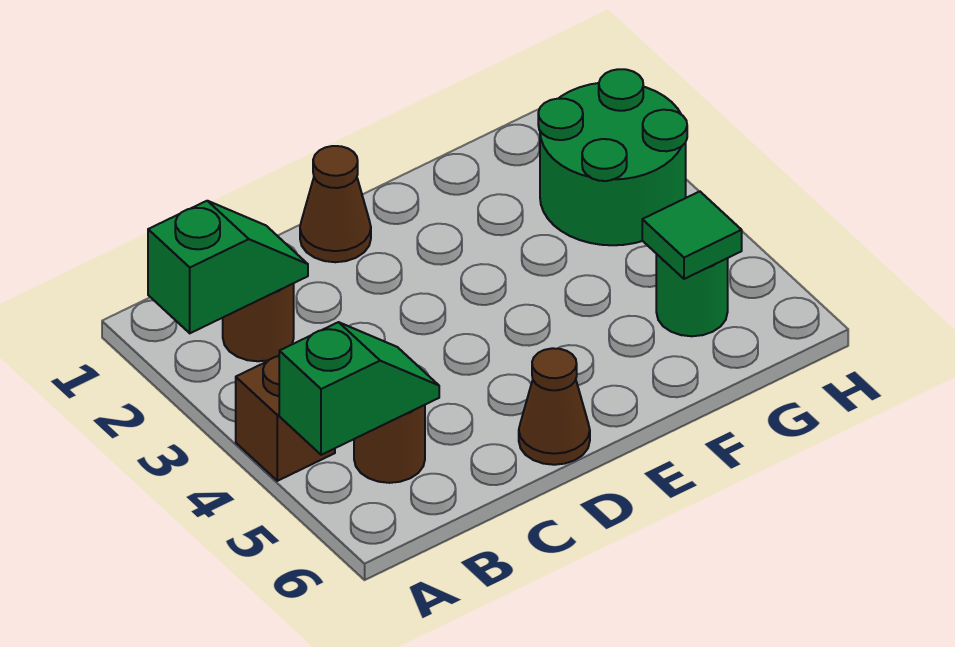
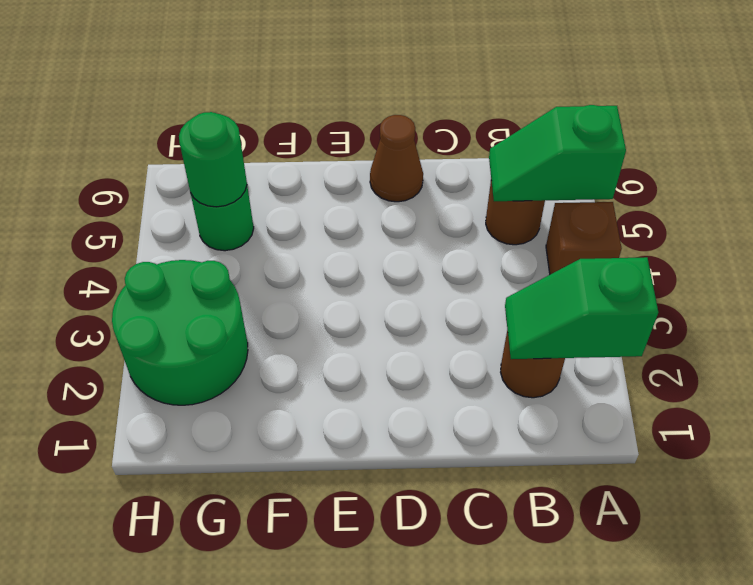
brown cone D1 level 1 -> none
green tile G5 level 2 -> green round brick G5 level 2

